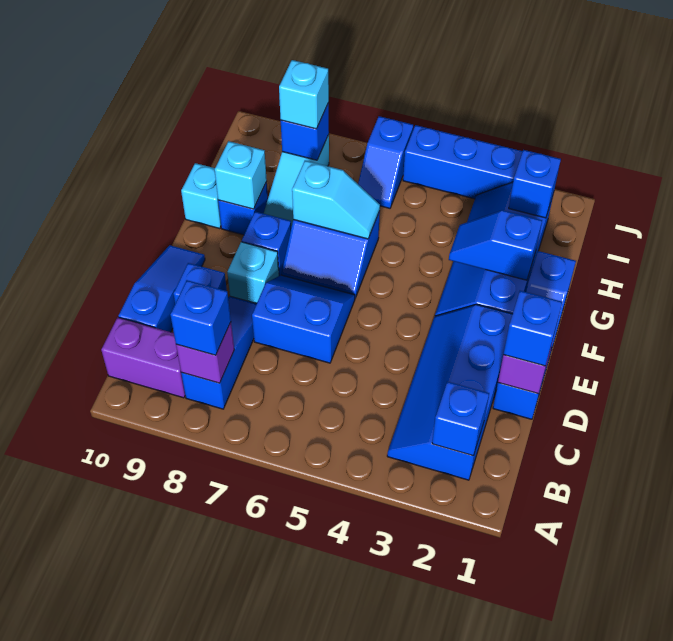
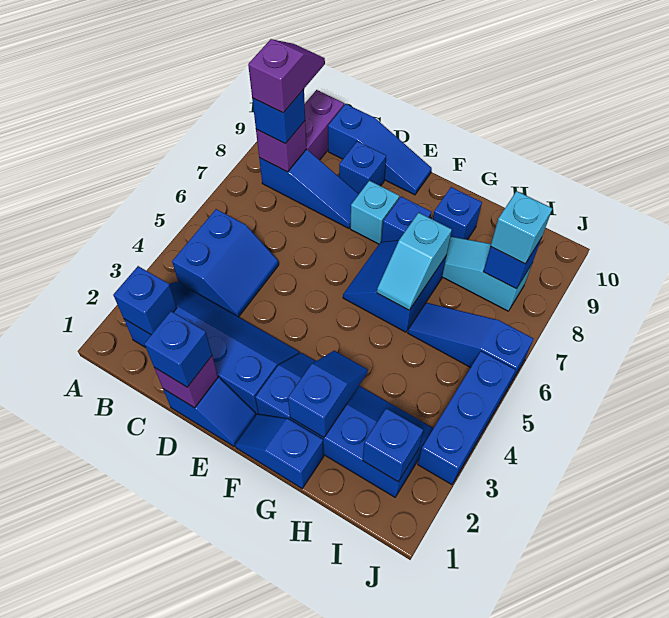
none -> purple slope B8:B9 level 4 top 8
blue slope D6:E7 level 1 top D -> blue slope B4:C5 level 1 top B
cyan brick G9 level 2 -> none
cyan brick G10 level 1 -> none
blue slope I6:J6 level 1 top J -> blue slope H6:J6 level 1 top J

